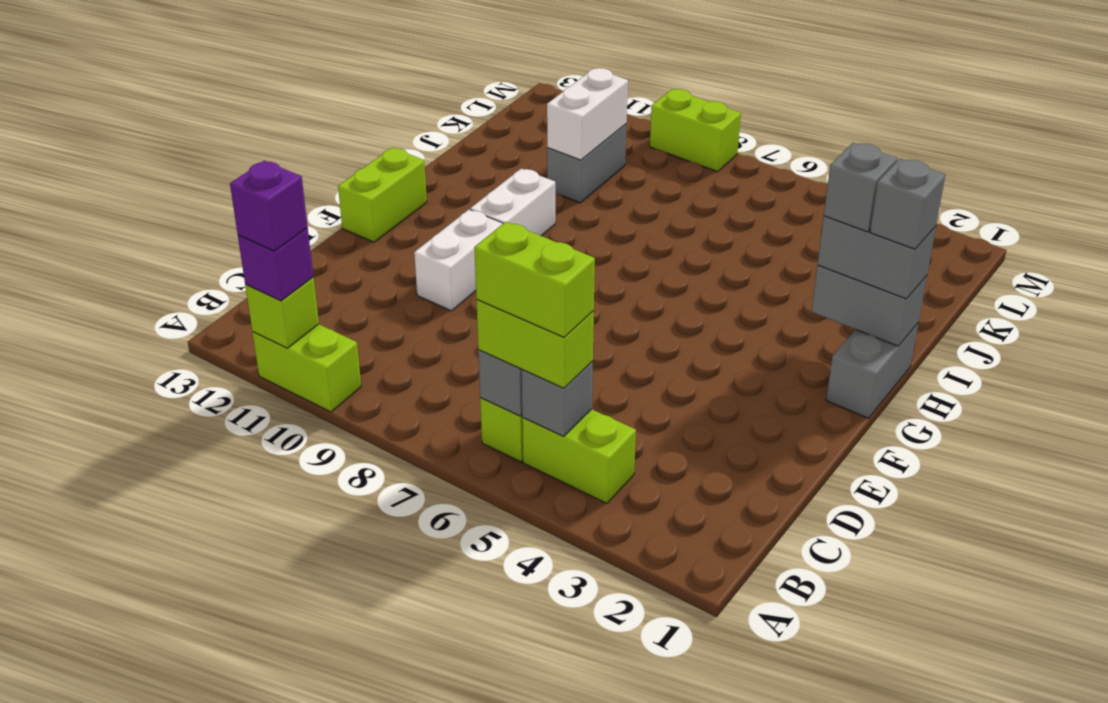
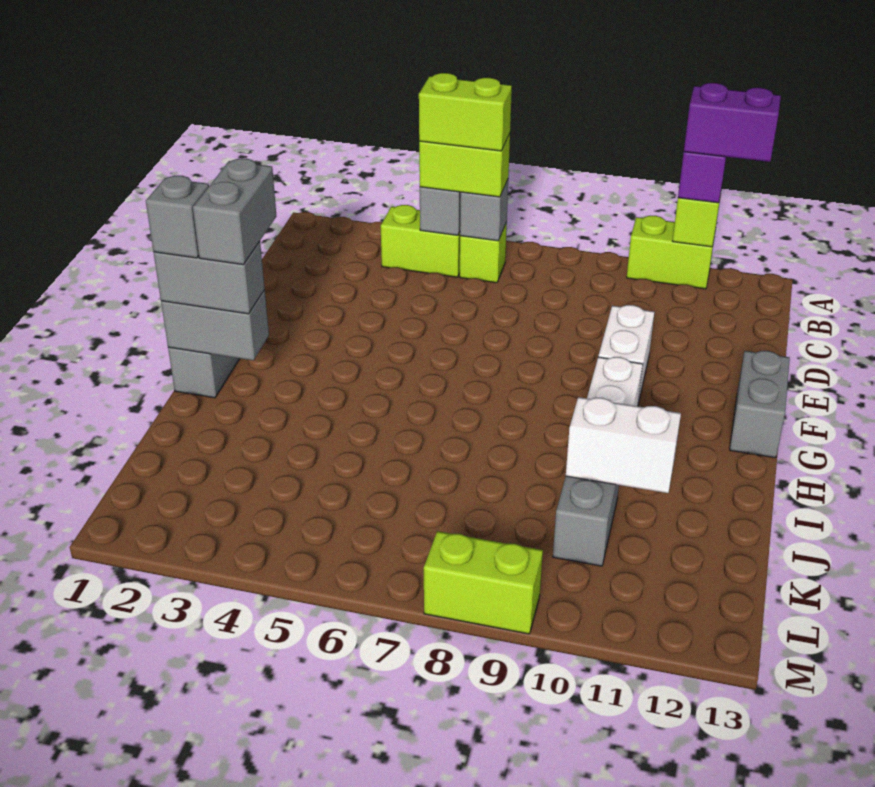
purple brick A11 level 4 -> purple brick A11:A12 level 4
lime brick F13:G13 level 1 -> grey brick F13:G13 level 1
grey brick H2 level 4 -> grey brick G2:H2 level 4
white brick J10:K10 level 2 -> white brick J10:J11 level 2

